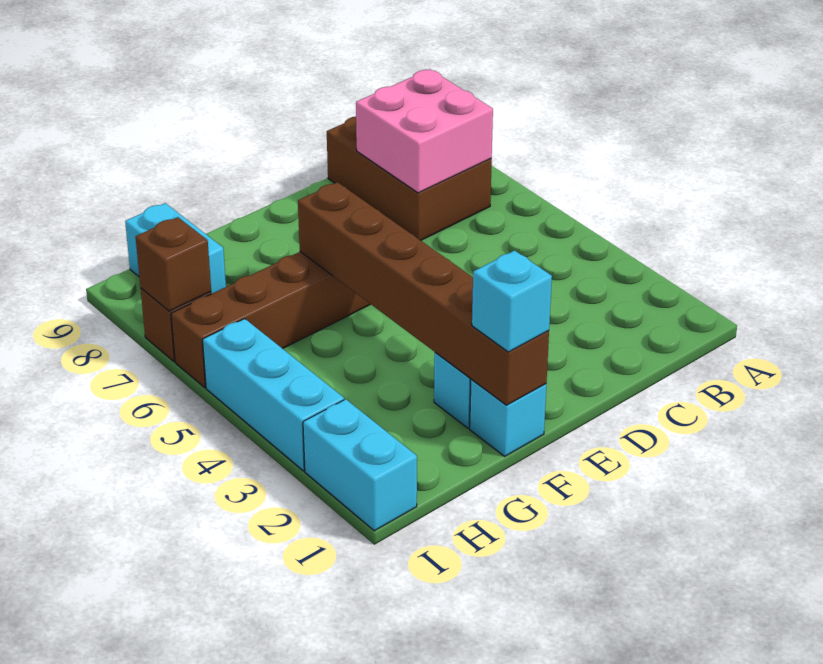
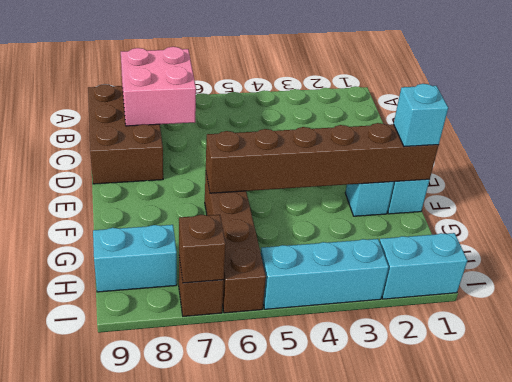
brown brick B7:C9 level 1 -> brown brick B8:D9 level 1

